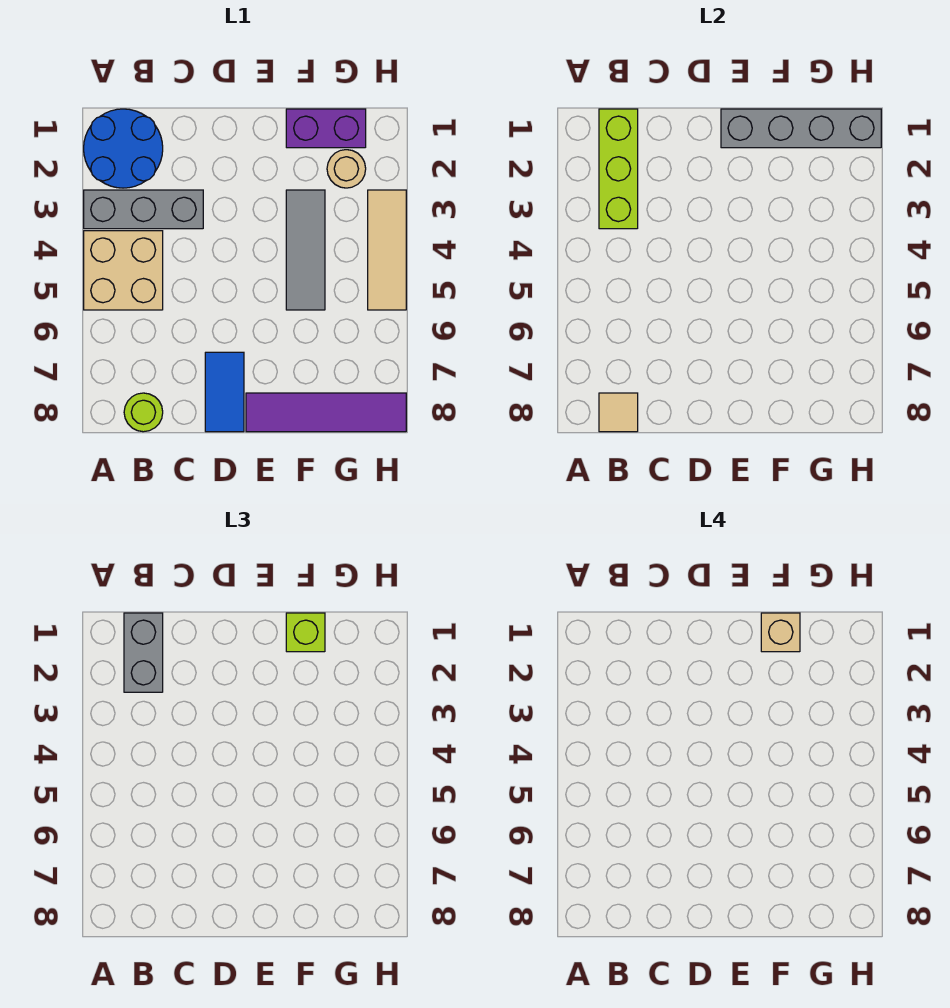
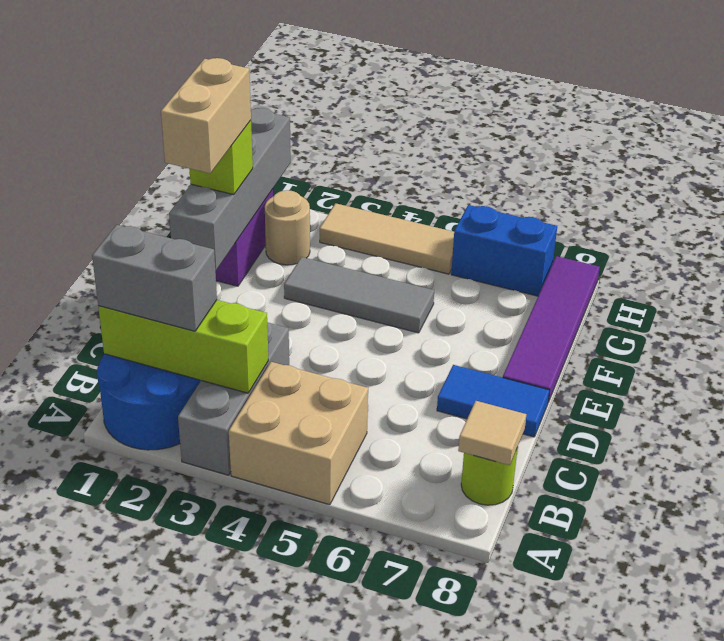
tan brick F1 level 4 -> tan brick E1:F1 level 4
none -> blue brick H6:H7 level 1

